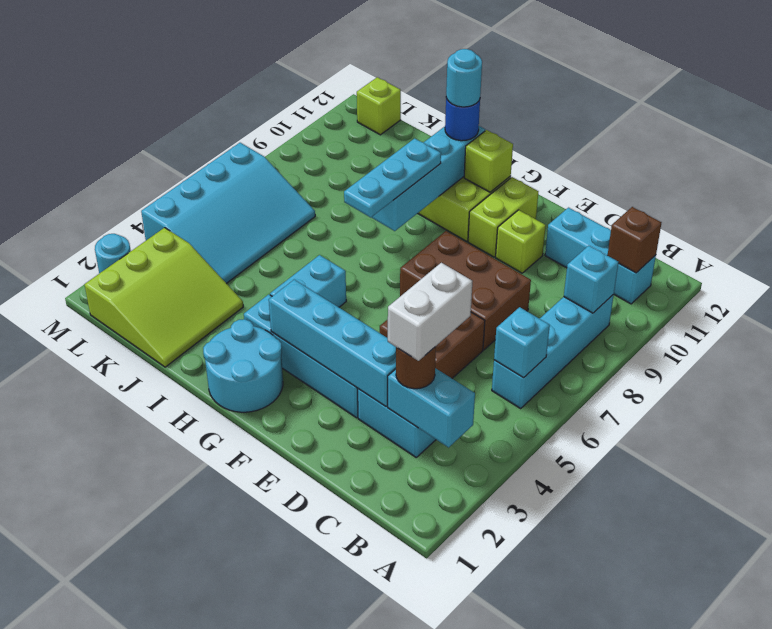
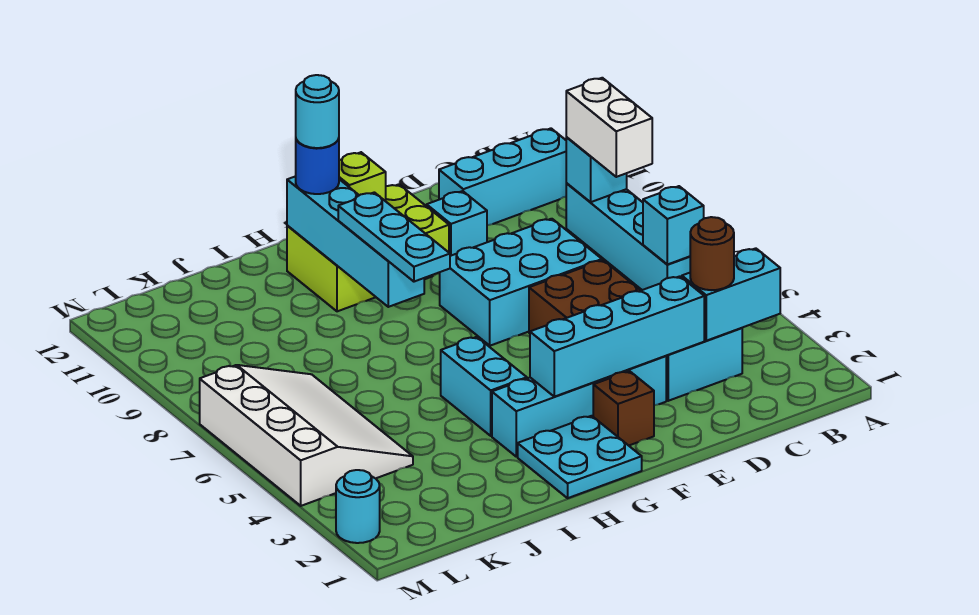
brown brick B11 level 2 -> brown brick F2 level 1
white brick C3:C4 level 4 -> white brick B8:B9 level 3
brown brick D7:F8 level 1 -> cyan brick D7:F8 level 1
lime brick E10 level 1 -> cyan brick E10 level 1
cyan round brick G1:H2 level 1 -> cyan plate G1:H2 level 1
lime slope J1:L3 level 1 top L -> none
cyan slope K4:M7 level 1 top M -> white slope K4:M7 level 1 top M
lime brick L12 level 1 -> none

